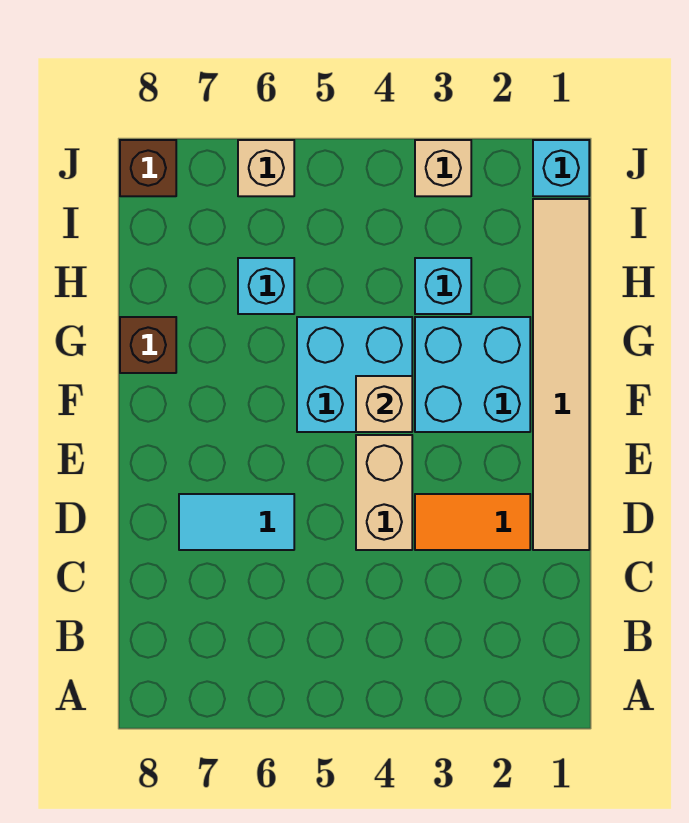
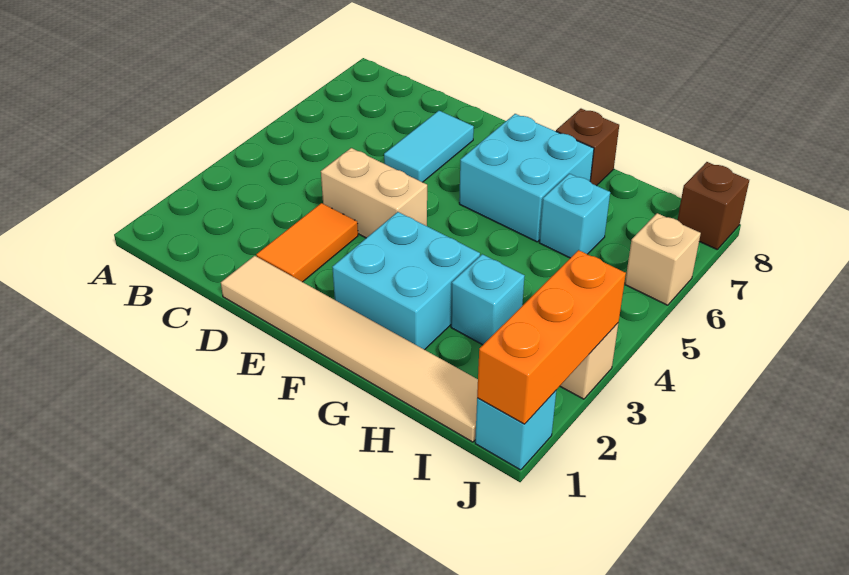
cyan brick F4:G5 level 1 -> cyan brick F6:G7 level 1
tan brick F4 level 2 -> none
none -> orange brick J1:J3 level 2

